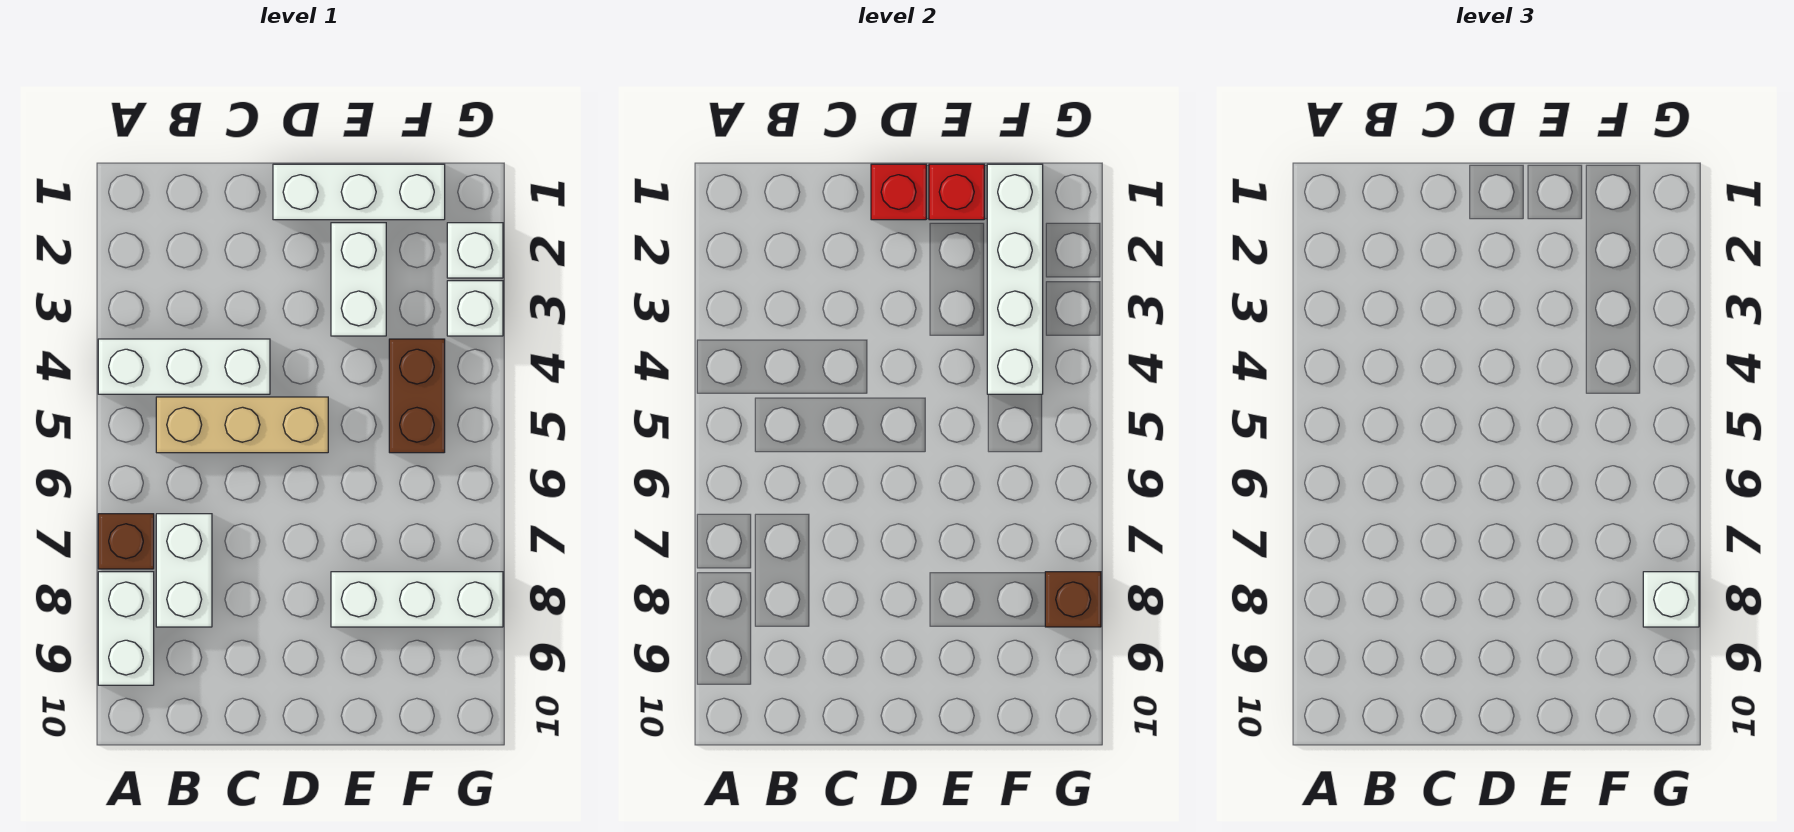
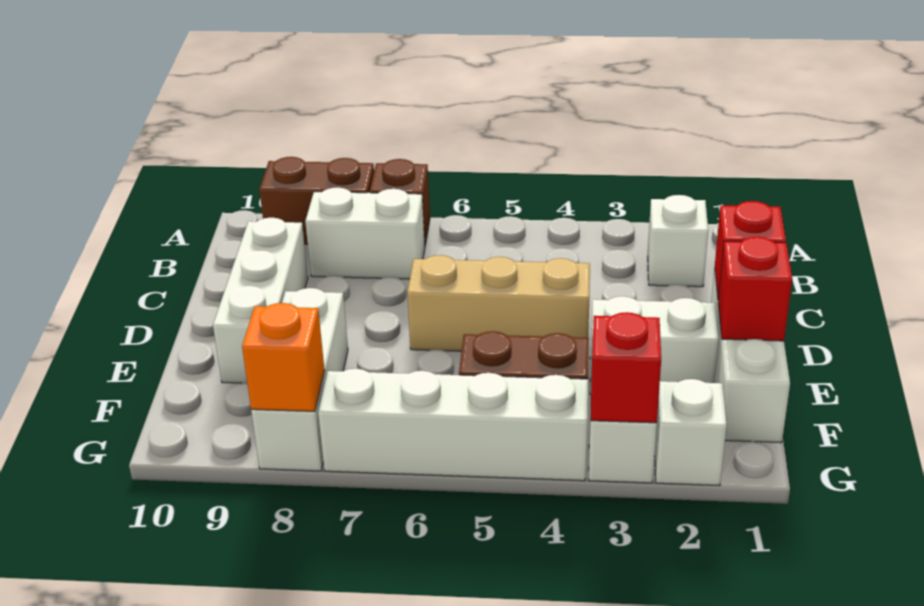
white brick A4:C4 level 1 -> white brick C9:E9 level 1
white brick A8:A9 level 1 -> brown brick A8:A9 level 1
tan brick B5:D5 level 1 -> tan brick D4:D6 level 1
white brick F1:F4 level 2 -> white brick G4:G7 level 1
none -> red brick G3 level 2
brown brick G8 level 2 -> orange brick G8 level 2
white brick G8 level 3 -> white brick B2 level 1

